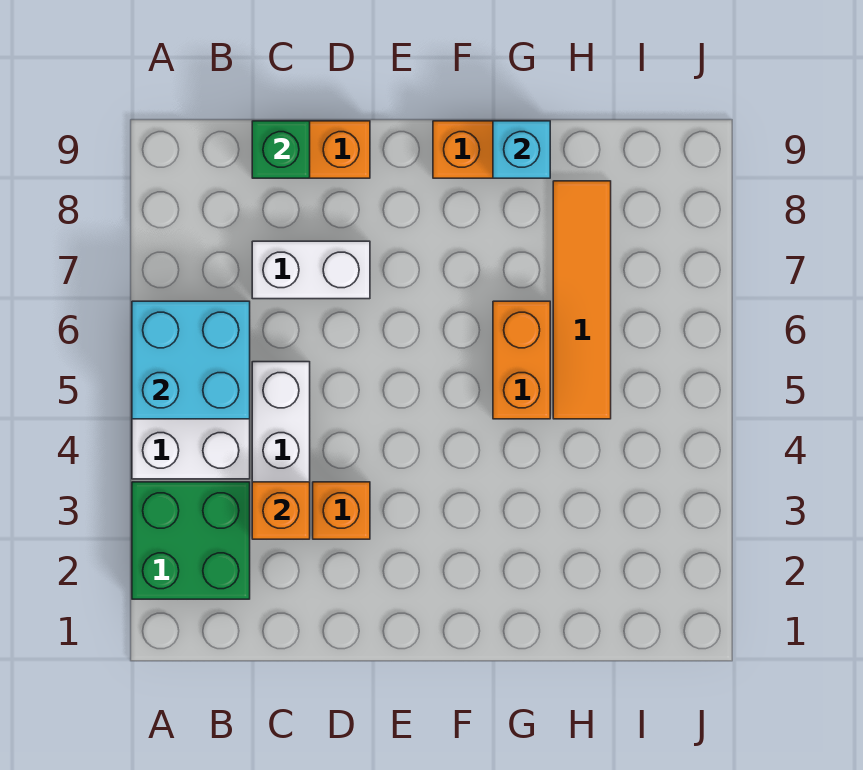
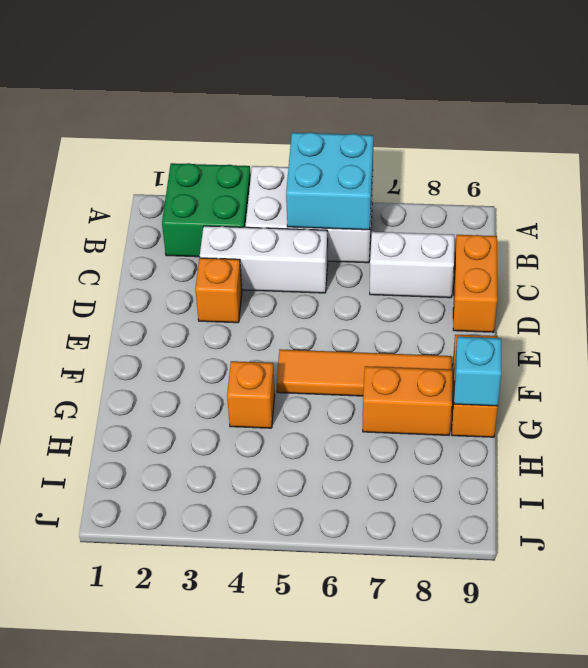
orange brick C3 level 2 -> orange brick G4 level 1
white brick C7:D7 level 1 -> white brick C7:C8 level 1
green brick C9 level 2 -> none
orange brick G5:G6 level 1 -> orange brick G7:G8 level 1
orange tile H5:H8 level 1 -> orange tile F5:F8 level 1

